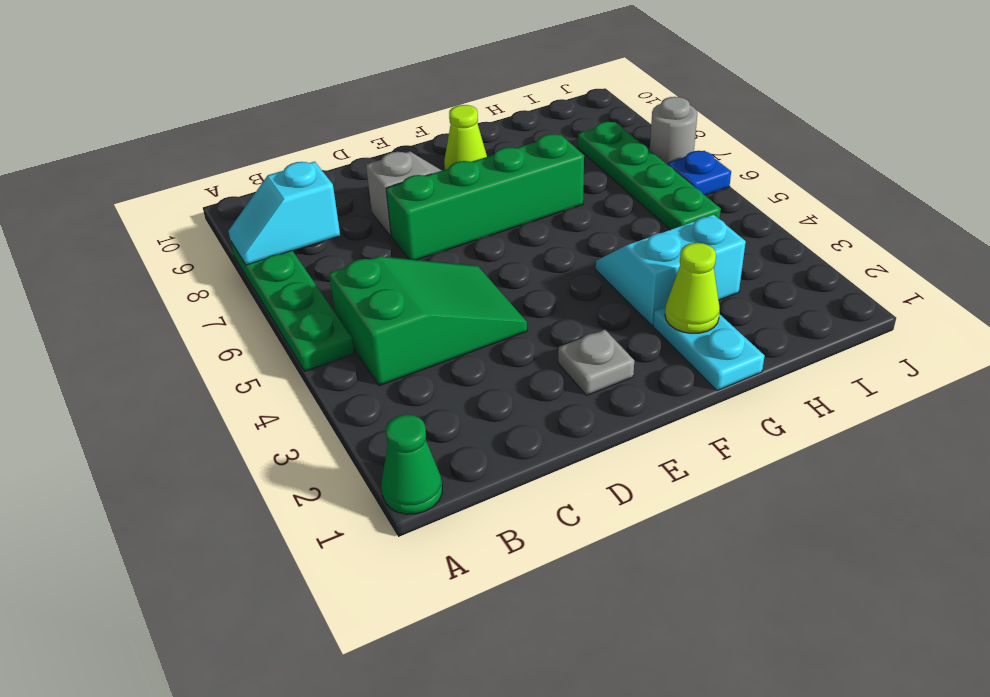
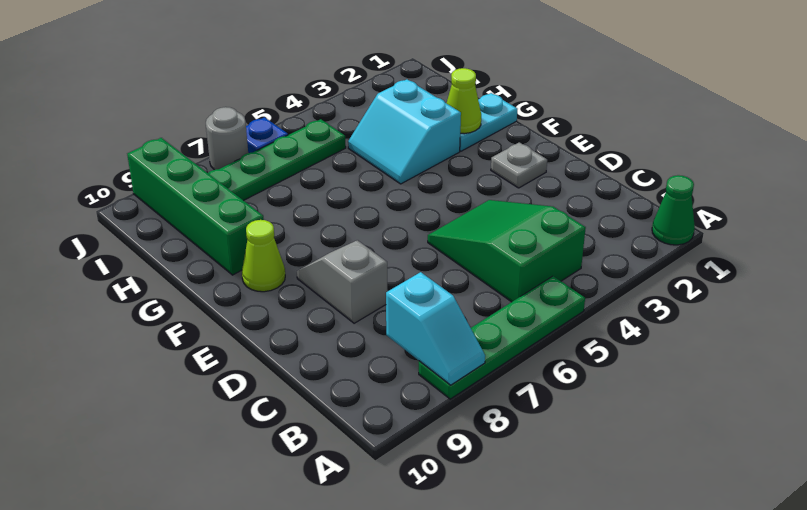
green brick D7:G7 level 1 -> green brick G9:J9 level 1

